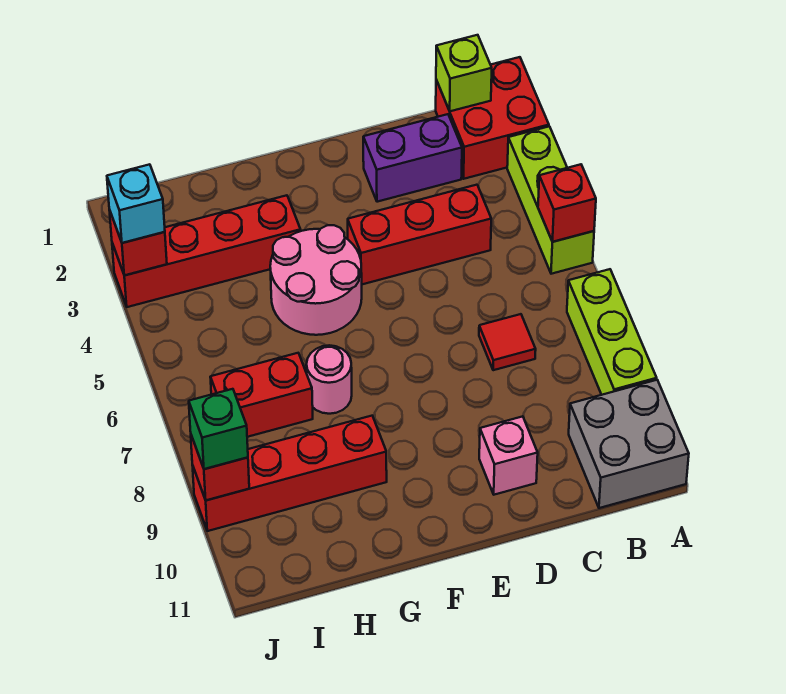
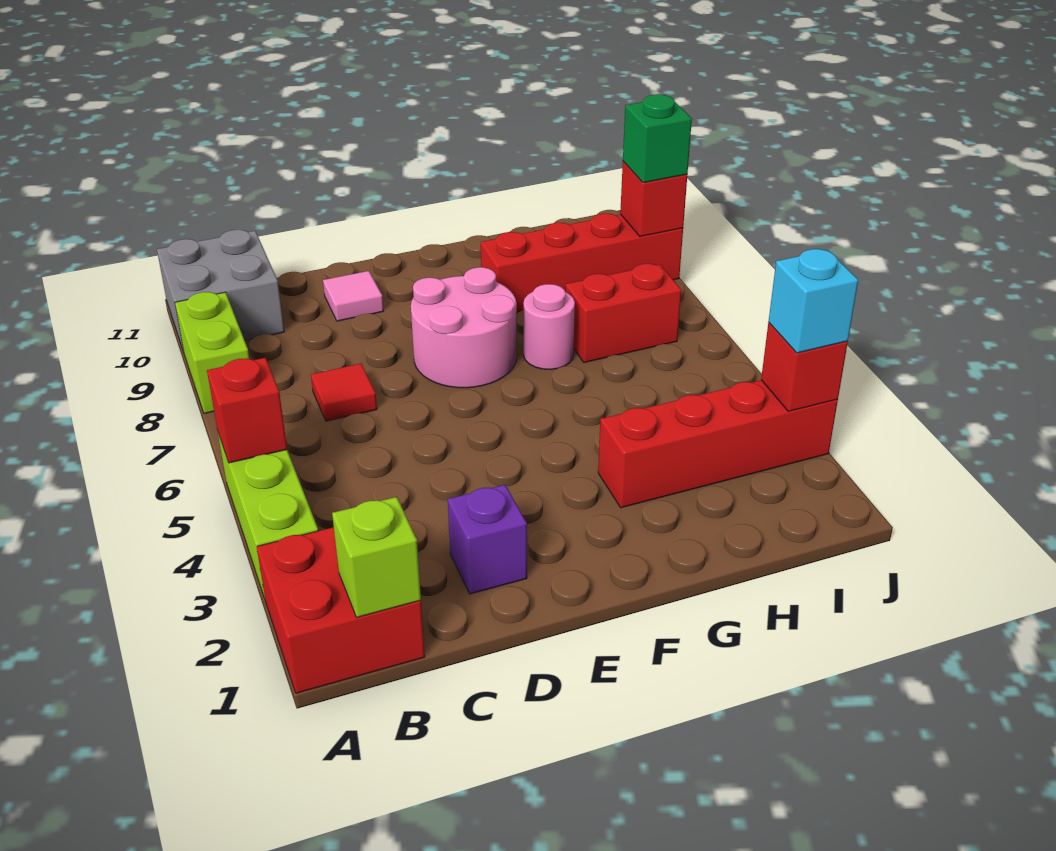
lime brick A7:A9 level 1 -> lime brick A8:A9 level 1
purple brick C2:D2 level 1 -> purple brick D2 level 1
red brick C4:E4 level 1 -> none
pink brick D10 level 1 -> pink tile D10 level 1
pink round brick F4:G5 level 1 -> pink round brick E7:F8 level 1

